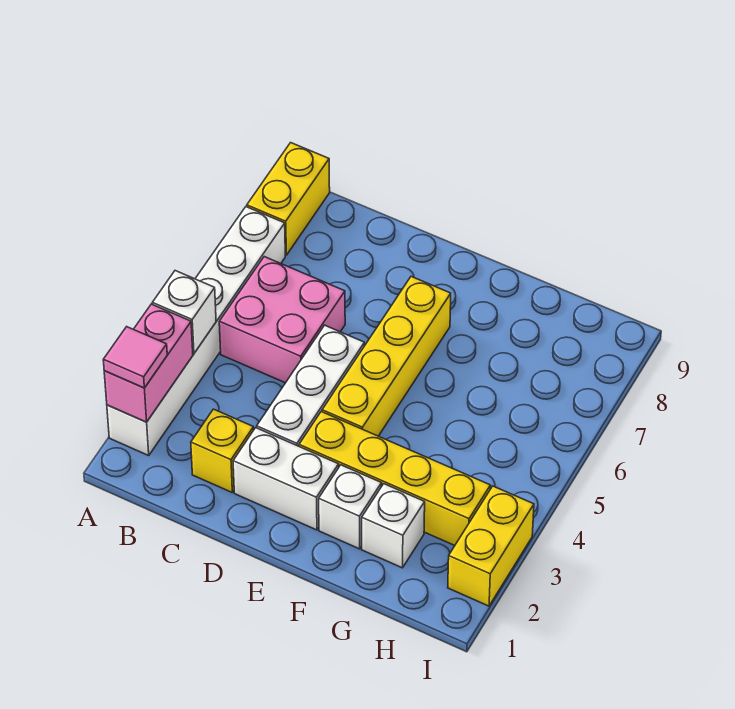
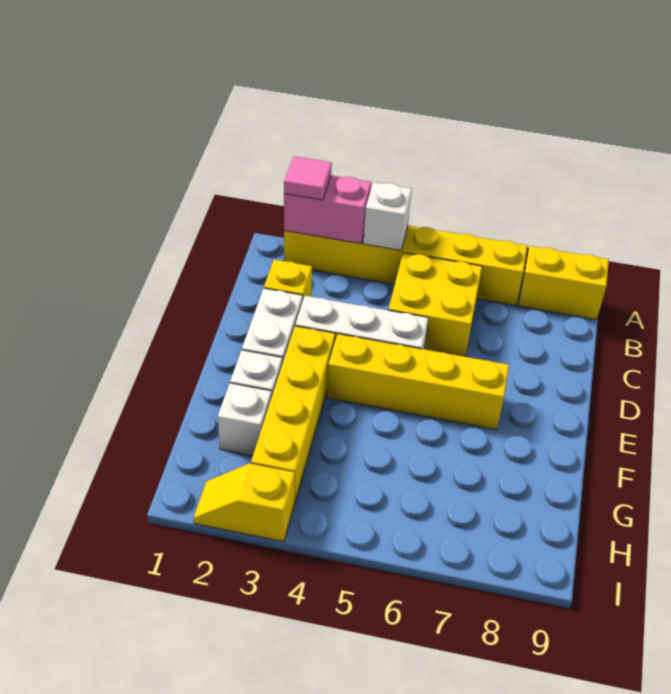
white brick A2:A7 level 1 -> yellow brick A2:A7 level 1
pink brick B5:C6 level 1 -> yellow brick B5:C6 level 1
yellow brick I2:I3 level 1 -> yellow slope I2:I3 level 1 top 3

